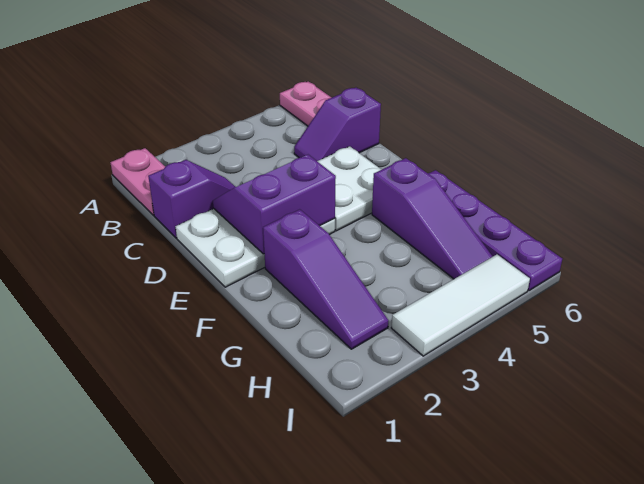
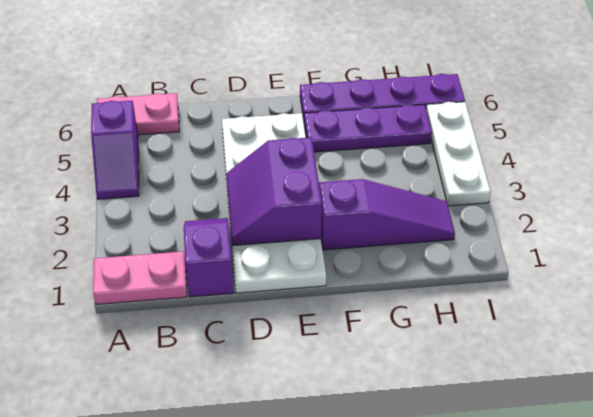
purple slope C5:C6 level 1 top 6 -> purple slope A4:A5 level 1 top 5
purple slope F5:H5 level 1 top F -> purple plate F5:H5 level 1
white tile I3:I5 level 1 -> white plate I3:I5 level 1

